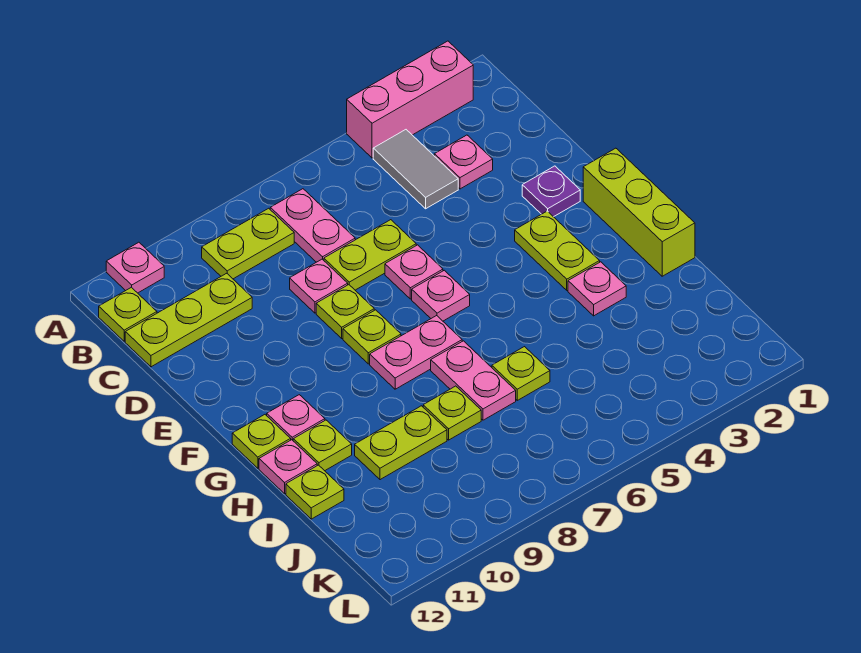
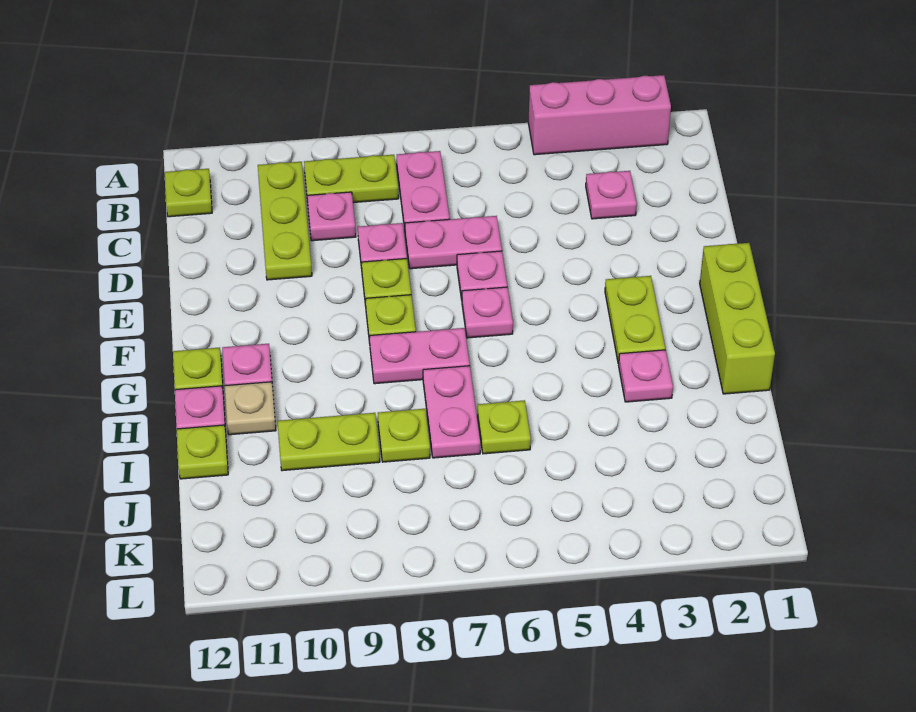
pink plate A11 level 1 -> pink plate C9 level 1
grey tile B4:C4 level 1 -> none
lime plate C10:C12 level 1 -> lime plate B10:D10 level 1
lime plate D6:D7 level 1 -> pink plate D6:D7 level 1
purple plate E2 level 1 -> none
lime plate H11 level 1 -> tan plate H11 level 1

